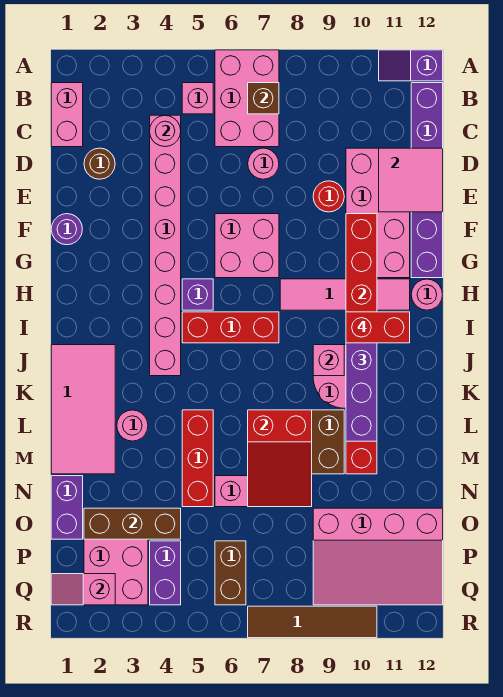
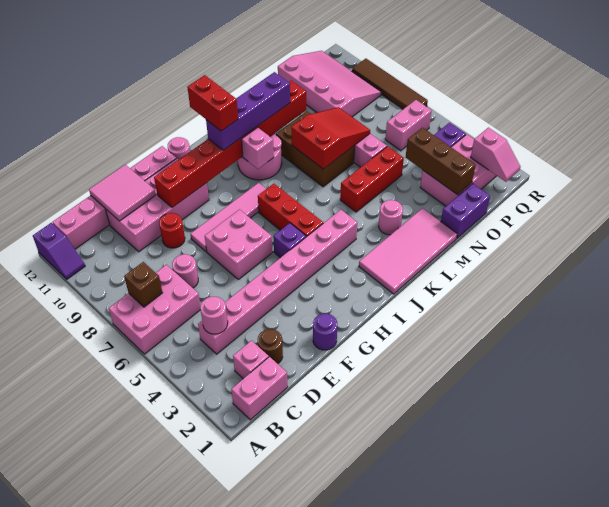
pink brick B5 level 1 -> pink brick C2 level 1
purple brick B12:G12 level 1 -> pink brick B12:G12 level 1
pink tile H8:H11 level 1 -> pink tile F8:I8 level 1
brown brick P6:Q6 level 1 -> pink brick P6:Q6 level 1

